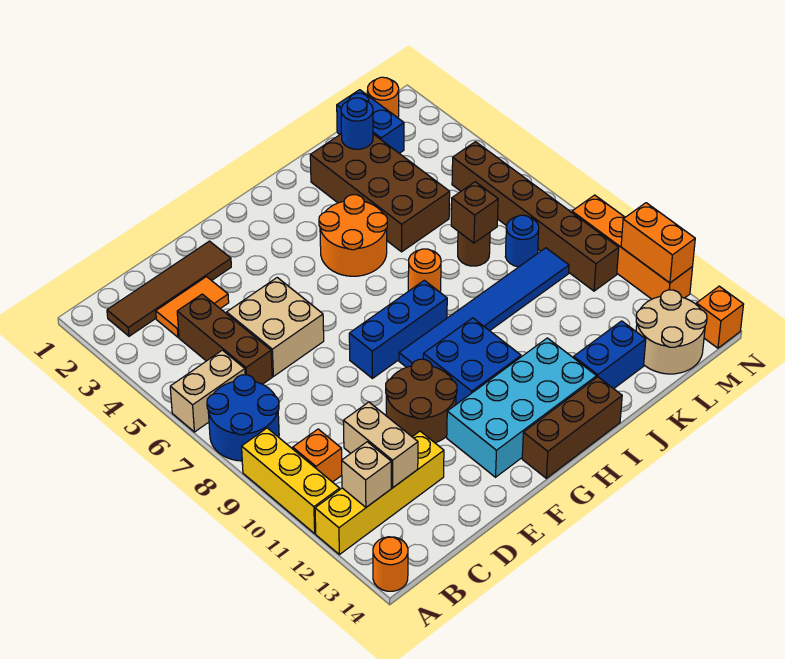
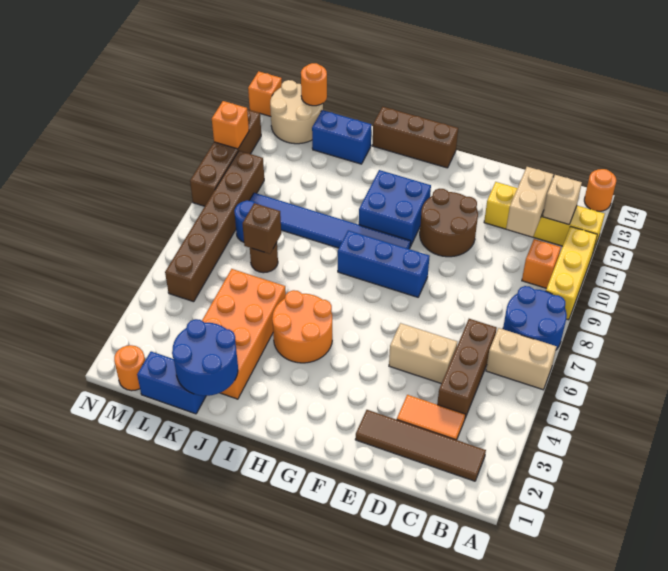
tan brick D5:E6 level 1 -> tan brick D5:E5 level 1
cyan brick F12:I13 level 1 -> none
orange round brick I7 level 1 -> orange round brick L14 level 2
brown brick J2:K5 level 1 -> orange brick J2:K5 level 1
blue round brick K2 level 2 -> blue round brick J1:K2 level 2
blue brick L1:L2 level 1 -> blue brick K1:L1 level 1
orange brick N9:N12 level 1 -> brown brick N9:N12 level 1
orange brick N11:N12 level 2 -> orange brick N11 level 2

